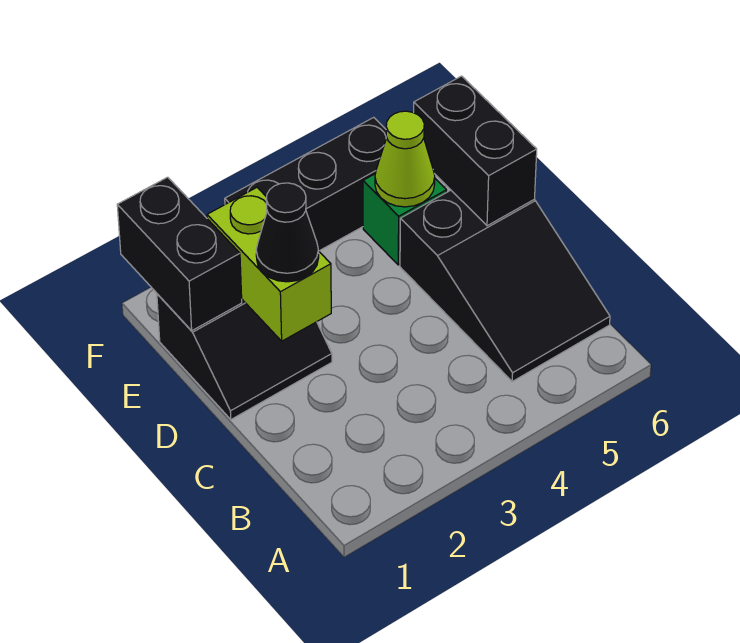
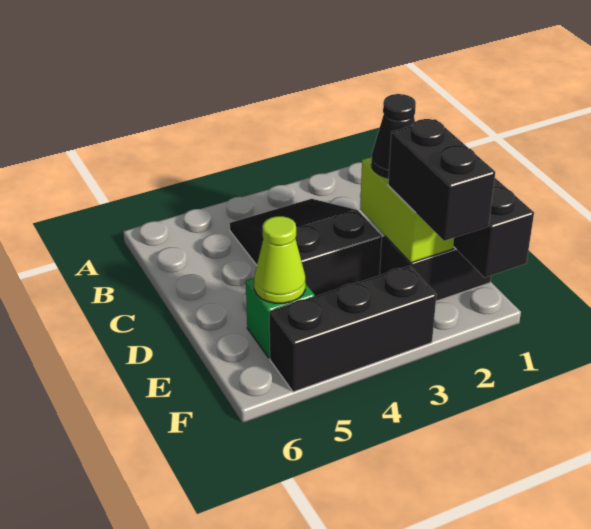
black slope B5:D6 level 1 top D -> black slope B3:D4 level 1 top D
black brick D6:E6 level 2 -> black brick E2:F2 level 3

